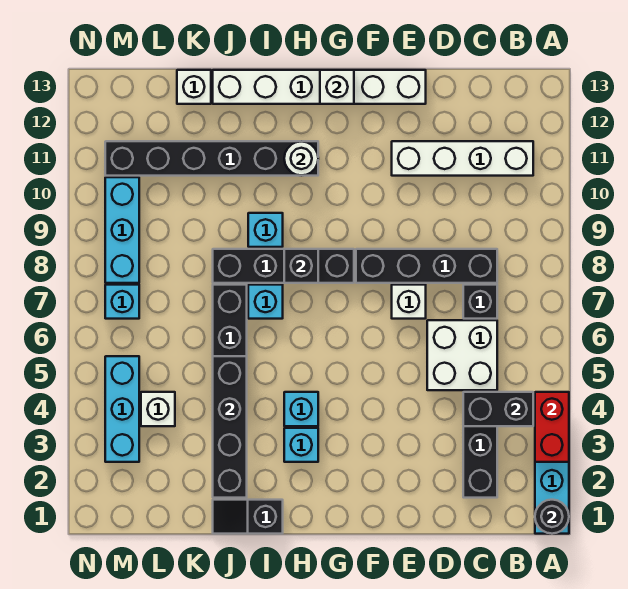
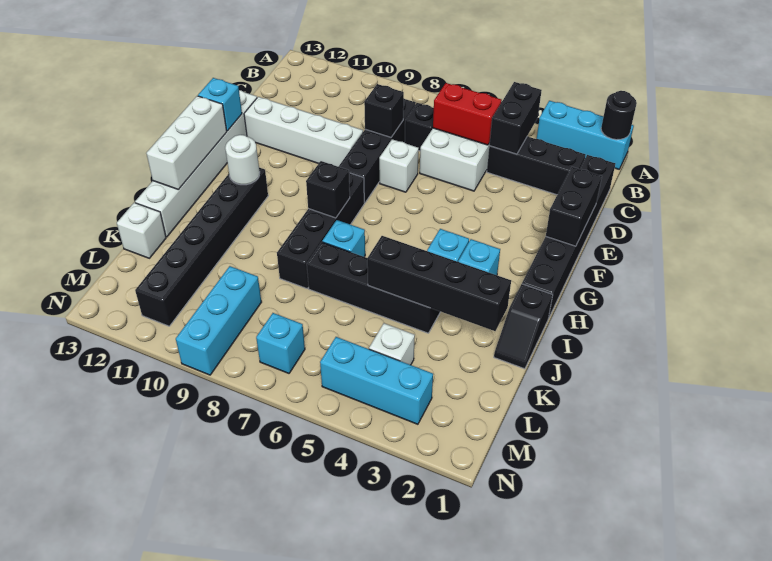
red brick A3:A4 level 2 -> red brick C5:C6 level 2
white brick B11:E11 level 1 -> white brick E9:E12 level 1
none -> black brick C1:H1 level 1
none -> black brick D8 level 2
none -> black brick E1:F1 level 2
white brick G13 level 2 -> white brick G13:I13 level 2
cyan brick I9 level 1 -> cyan brick F13 level 2
cyan brick M8:M10 level 1 -> cyan brick L9:N9 level 1

